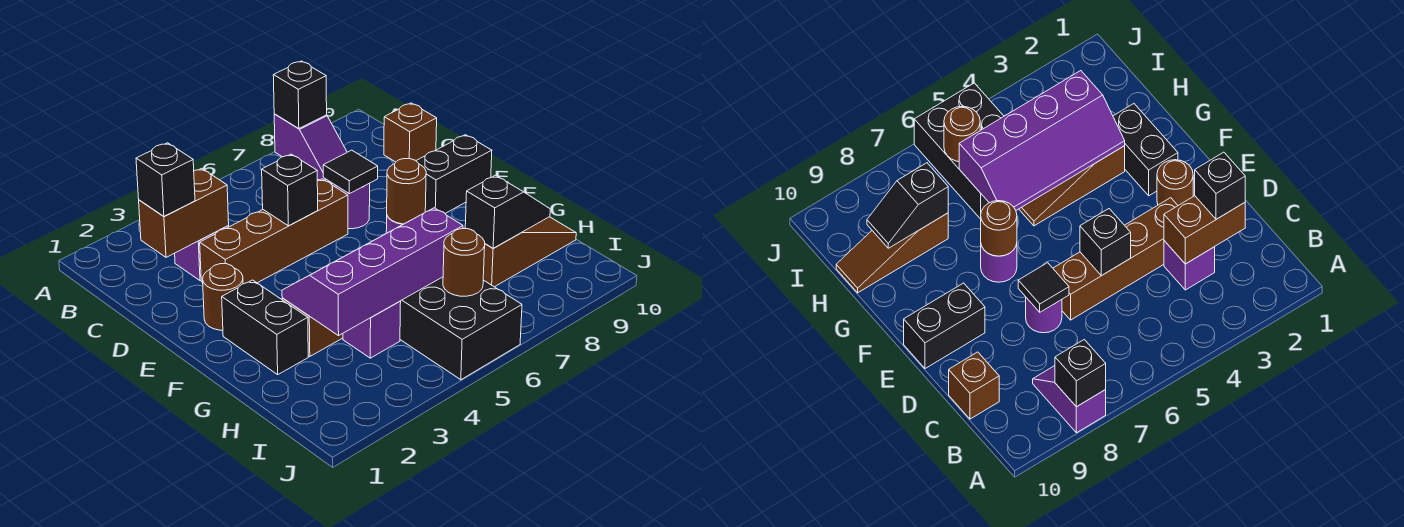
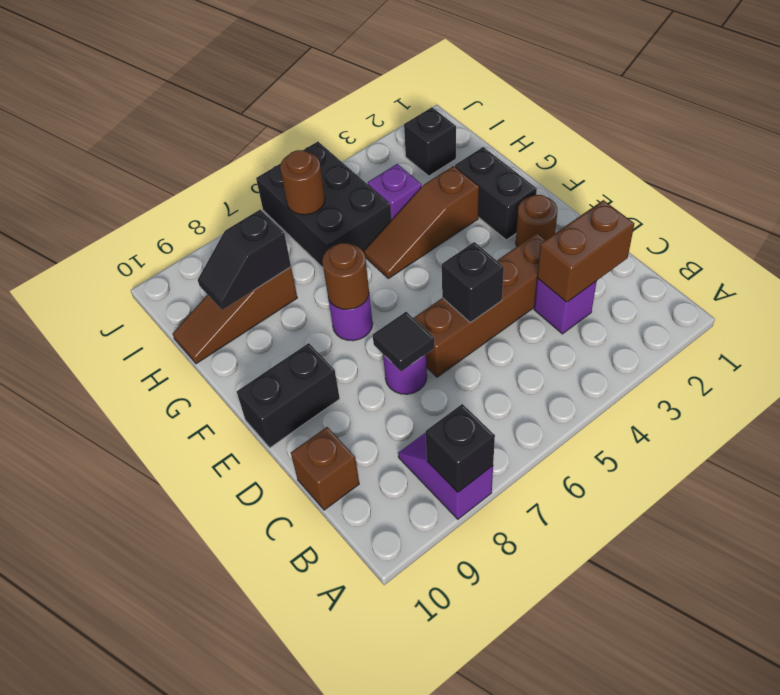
black brick C2 level 3 -> black brick I2 level 1
purple slope G3:H6 level 2 top H -> none

